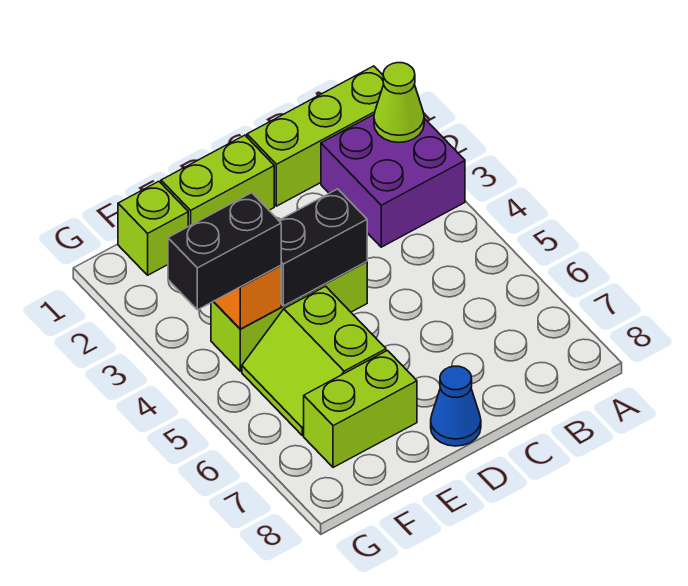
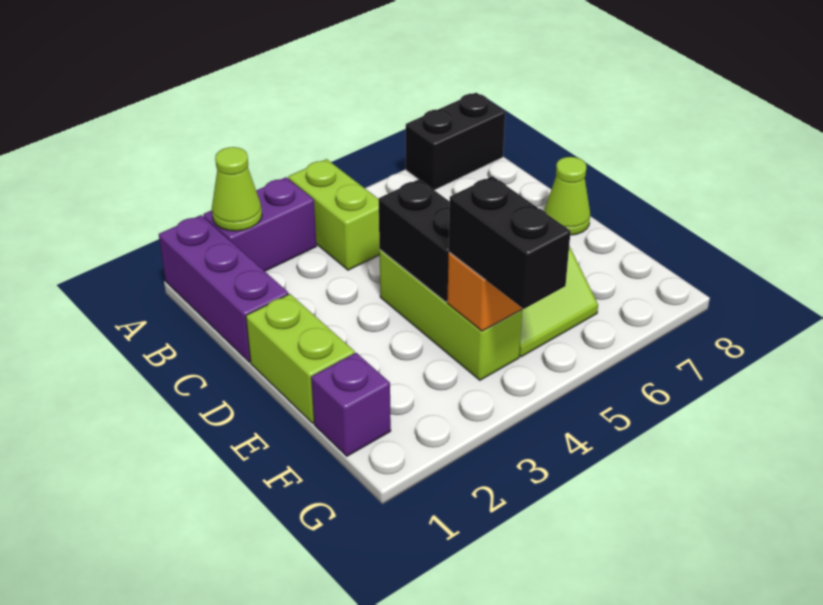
lime brick A1:C1 level 1 -> purple brick A1:C1 level 1
purple brick A2:B3 level 1 -> purple brick A2:A3 level 1
none -> black brick A7:A8 level 1
blue cone D8 level 1 -> lime cone D8 level 1
lime brick E7:F7 level 1 -> lime brick A4:B4 level 1
lime brick F1 level 1 -> purple brick F1 level 1

